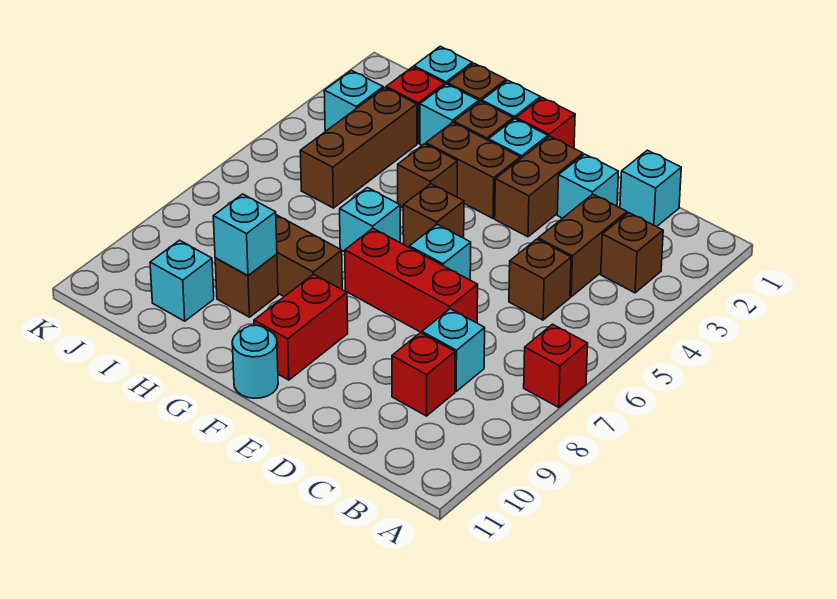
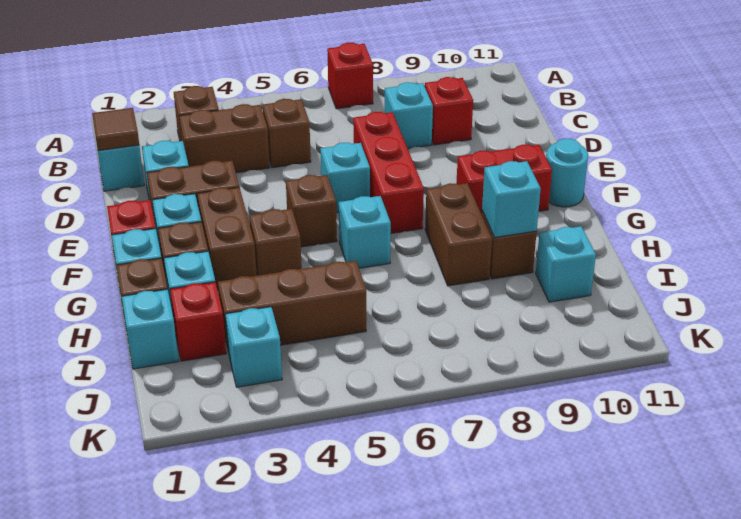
none -> brown tile C1 level 2

